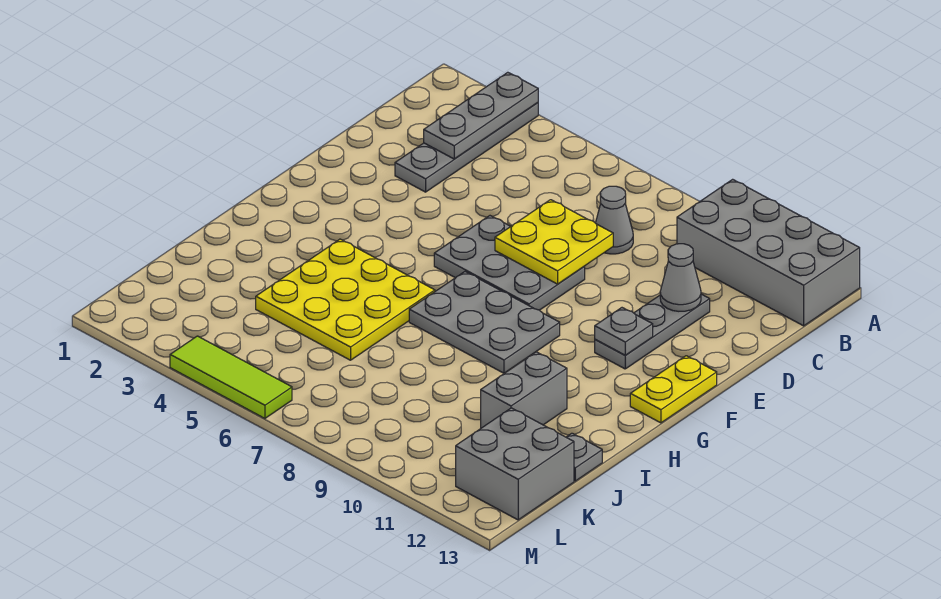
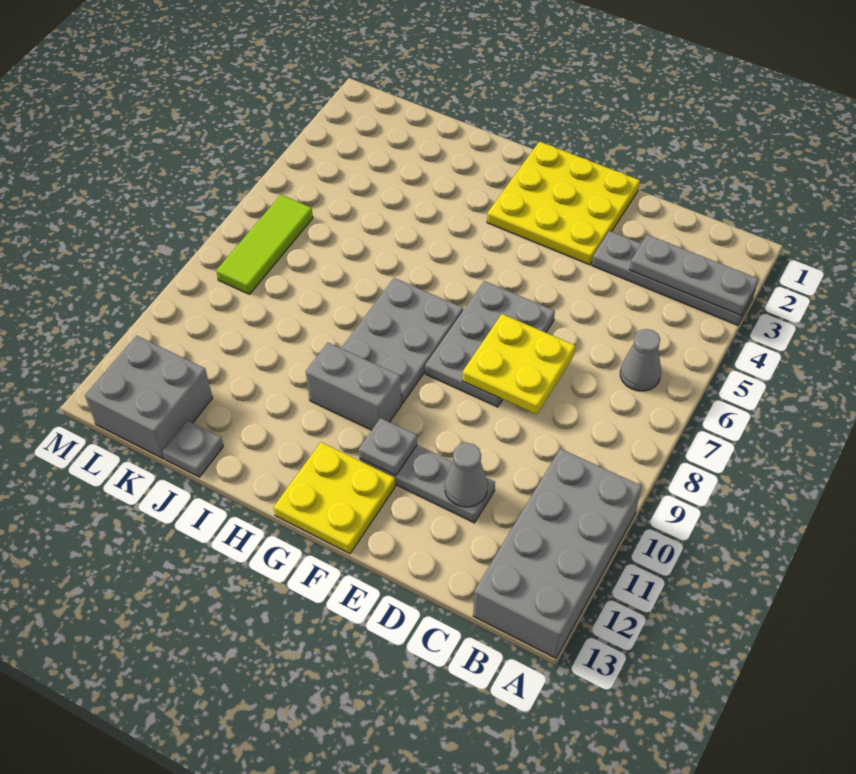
grey cone C8 level 1 -> grey cone B6 level 1
yellow plate F13:G13 level 1 -> yellow plate F12:G13 level 1
yellow plate H4:J6 level 1 -> yellow plate E1:G3 level 1
grey brick I11:J11 level 1 -> grey brick G10:H10 level 1
lime tile M4:M6 level 1 -> lime tile L6:L8 level 1

